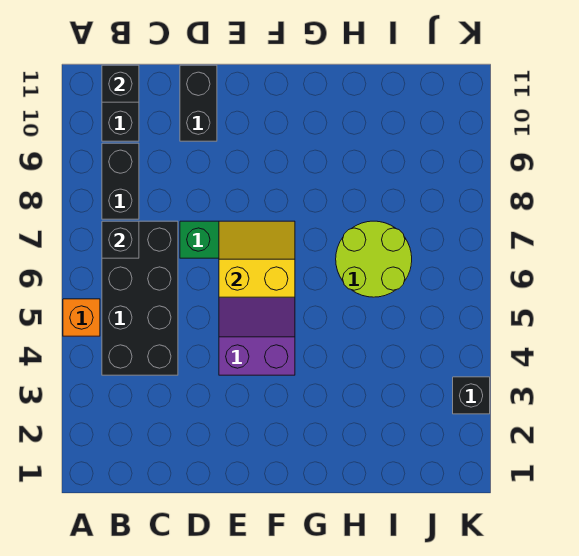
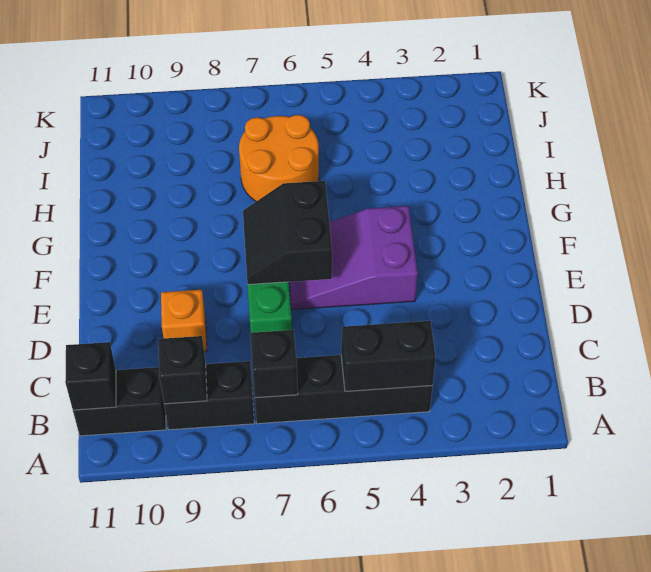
orange brick A5 level 1 -> orange brick D9 level 1
black brick B4:C7 level 1 -> black brick B4:B7 level 1
black brick D10:D11 level 1 -> black brick B4:B5 level 2
yellow slope E6:F7 level 2 top 6 -> black slope E6:F7 level 2 top 6
lime round brick H6:I7 level 1 -> orange round brick H6:I7 level 1
black brick K3 level 1 -> black brick B9 level 2

